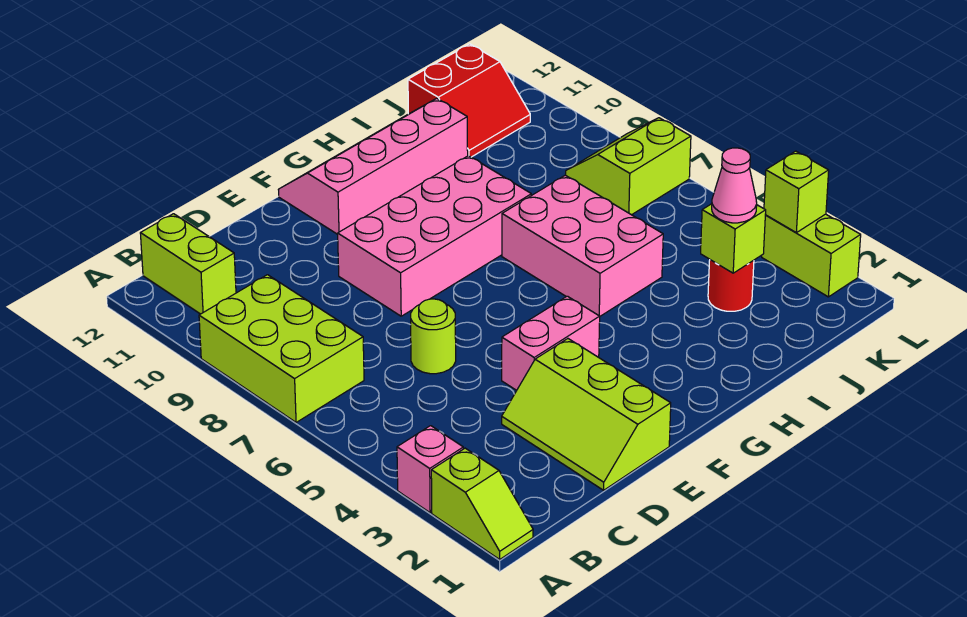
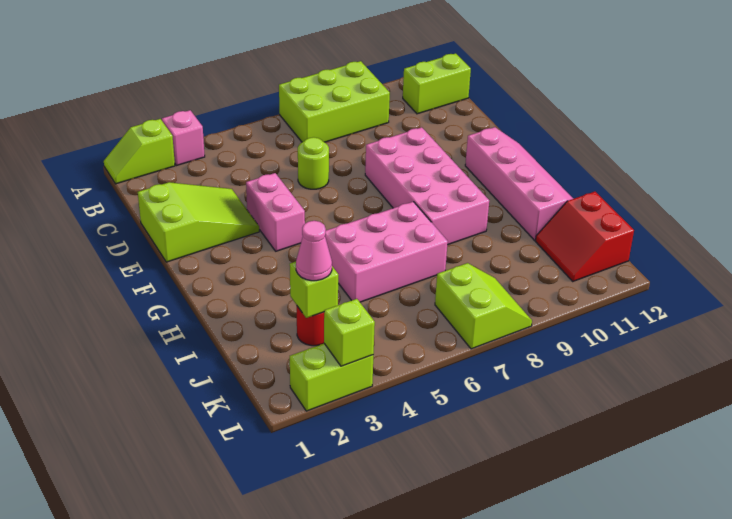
lime slope D1:E3 level 1 top E -> lime slope D1:E3 level 1 top 1

